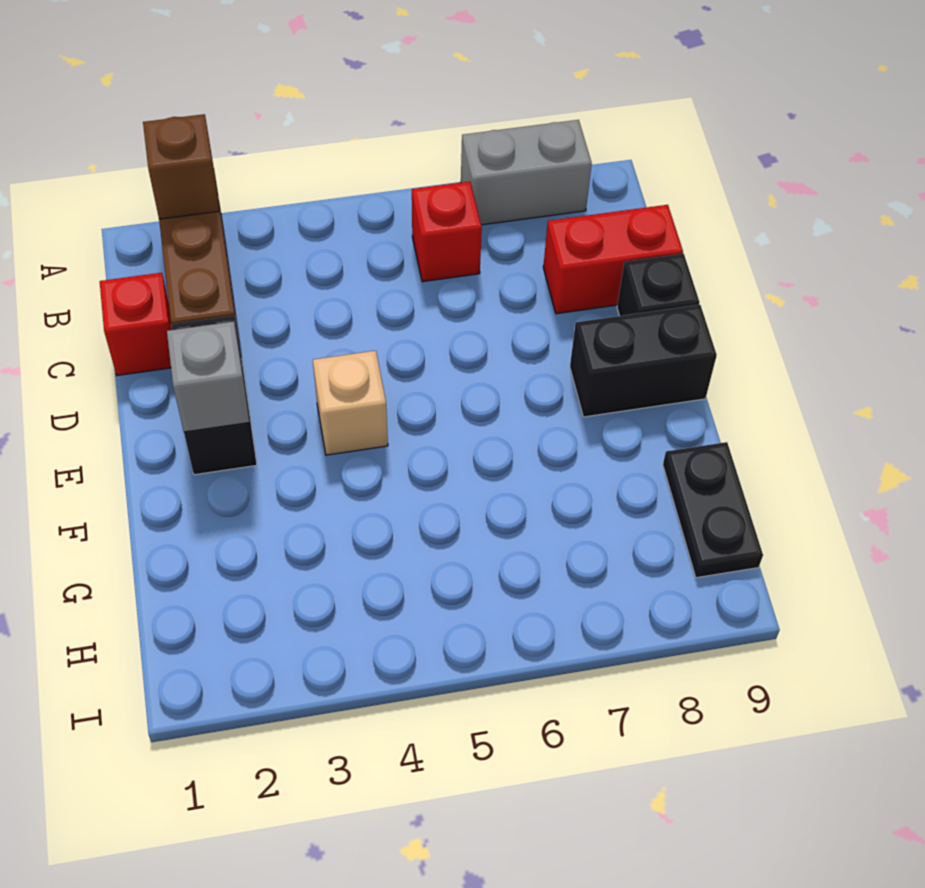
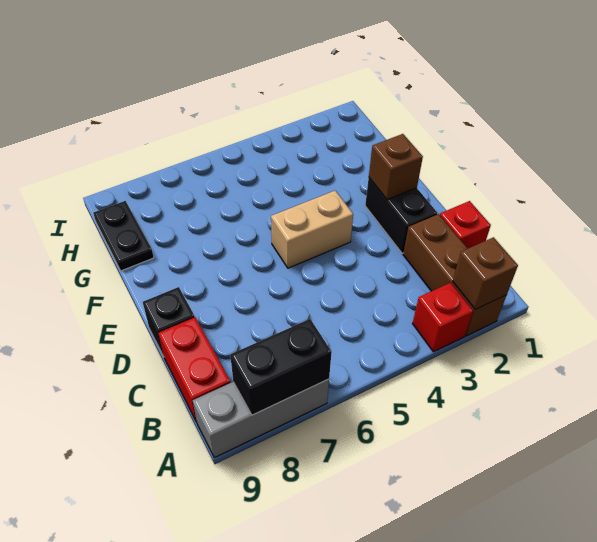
grey brick A7:A8 level 1 -> grey brick A7:A9 level 1
red brick B6 level 1 -> red brick A3 level 1
red brick C8:C9 level 1 -> red brick B9:C9 level 1
grey brick E2 level 2 -> brown brick E2 level 2
tan brick E4 level 1 -> tan brick E4:E5 level 1
black brick E8:E9 level 1 -> black brick A7:A8 level 2

